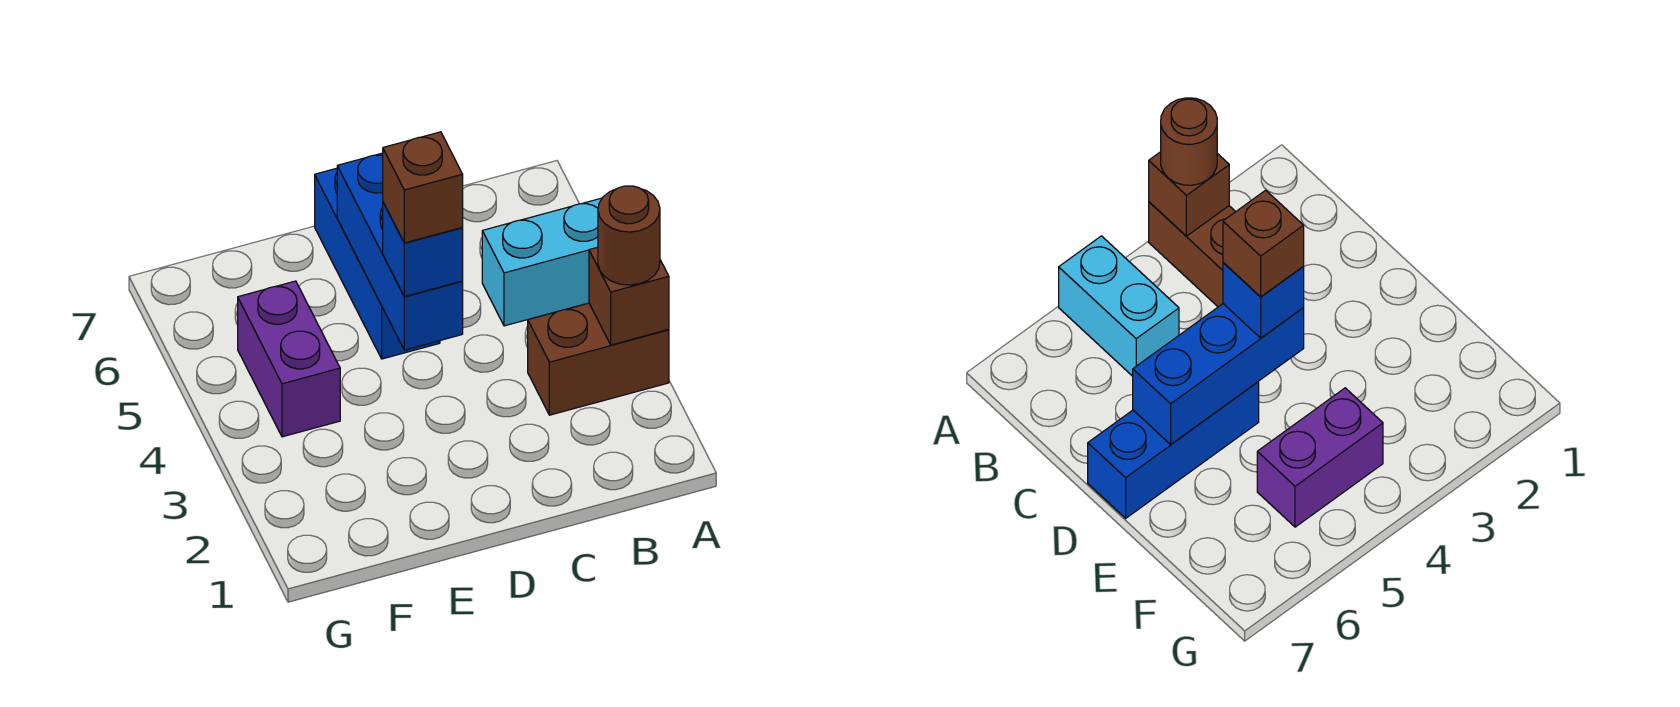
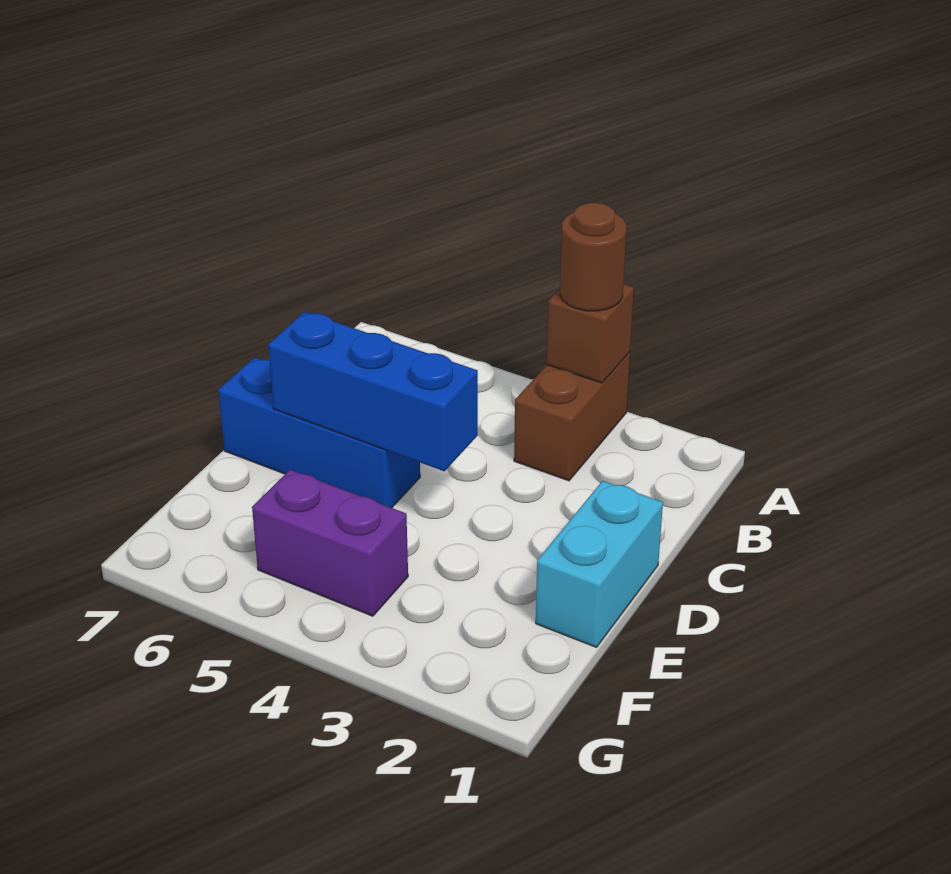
cyan brick A5:B5 level 1 -> cyan brick D1:E1 level 1
blue brick D4 level 3 -> none
brown brick D4 level 4 -> none

